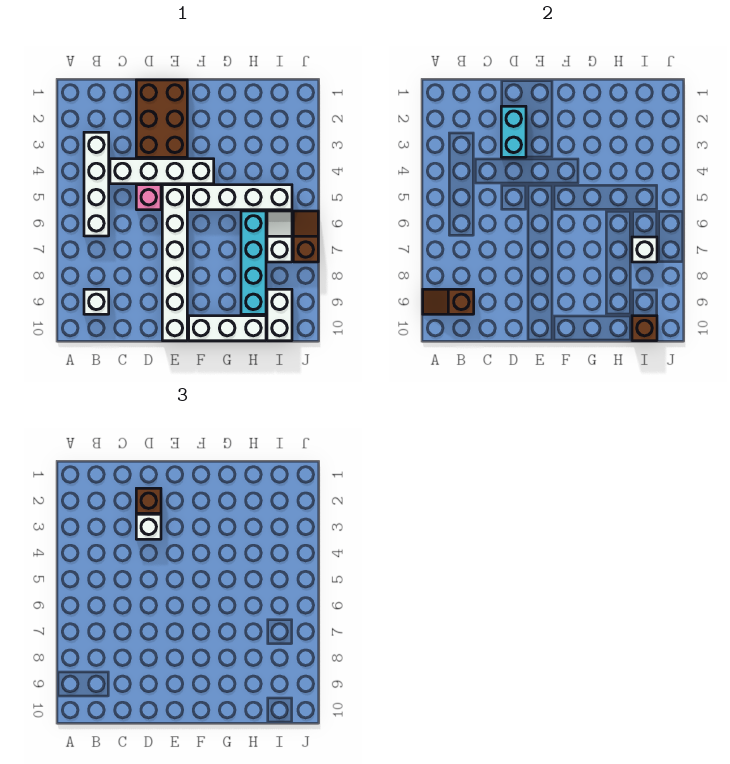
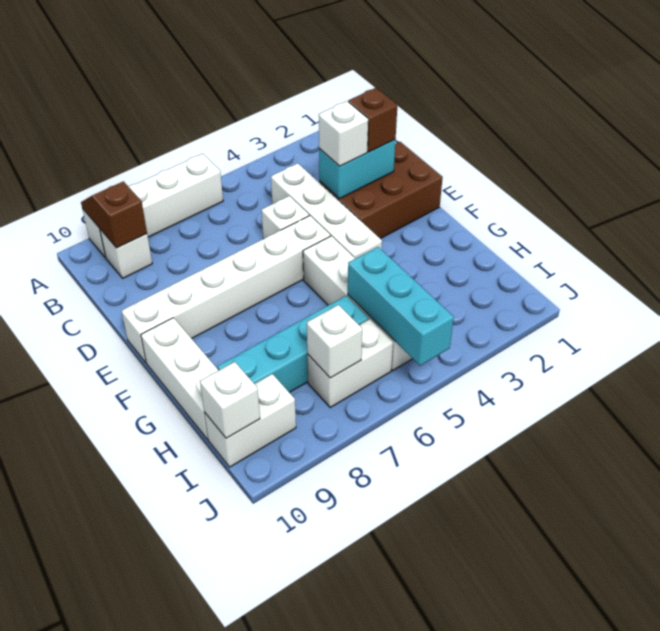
white brick B3:B6 level 1 -> white brick A6:A9 level 1
pink brick D5 level 1 -> white brick D5 level 1
none -> cyan brick H5:J5 level 2
white slope I6:I7 level 1 top 7 -> white brick I6:I7 level 1
brown brick I10 level 2 -> white brick I10 level 2
brown slope J6:J7 level 1 top 7 -> none

